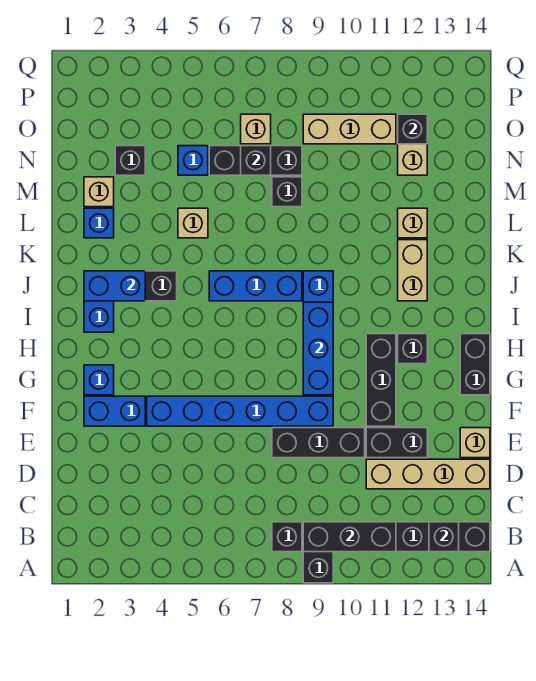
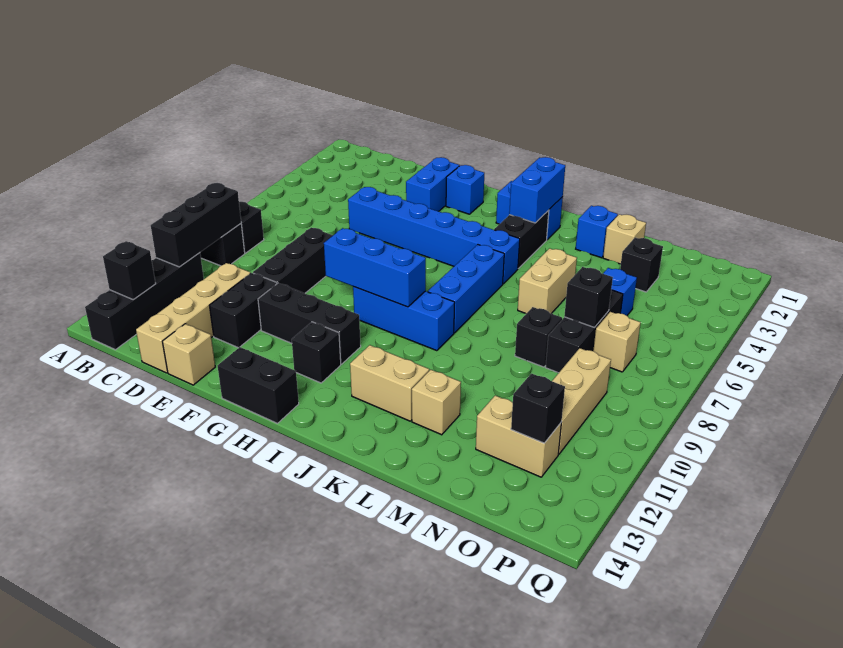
blue brick F4:F9 level 1 -> blue brick E5:J5 level 1
tan brick L5 level 1 -> tan brick L5:L6 level 1

